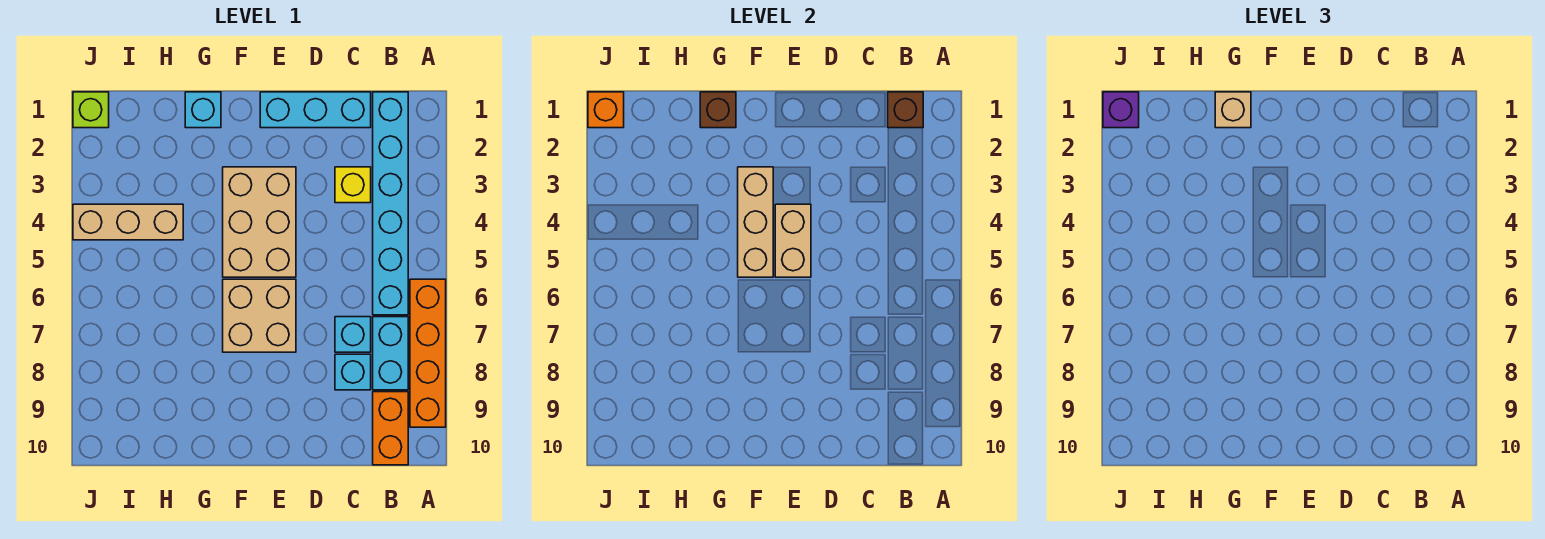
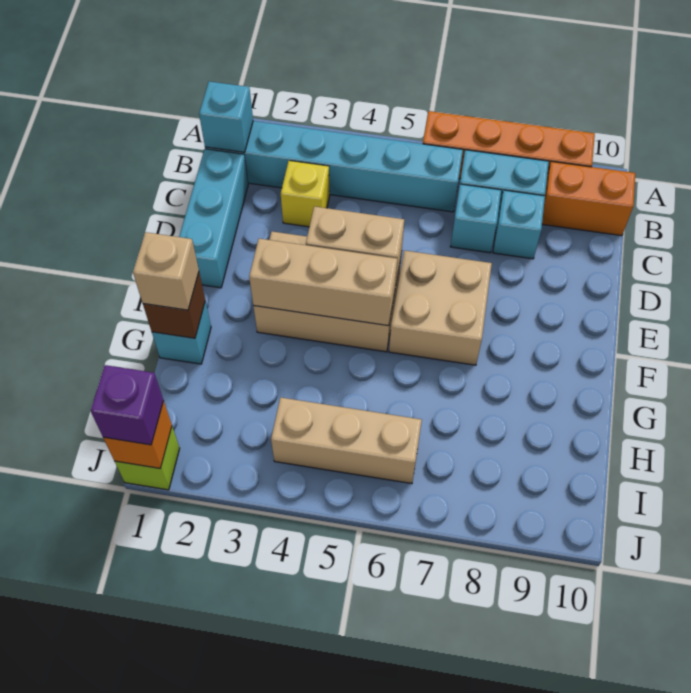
brown brick B1 level 2 -> cyan brick B1 level 2
tan brick H4:J4 level 1 -> tan brick I4:I6 level 1

